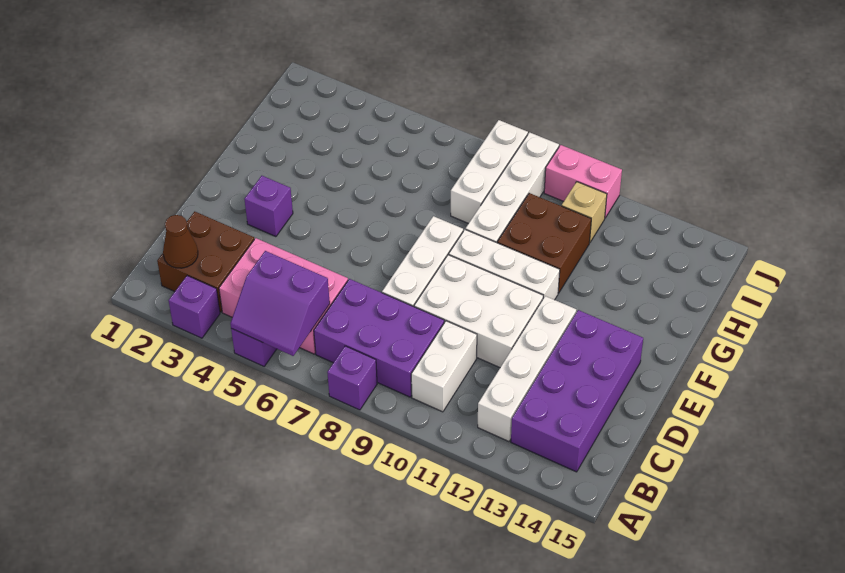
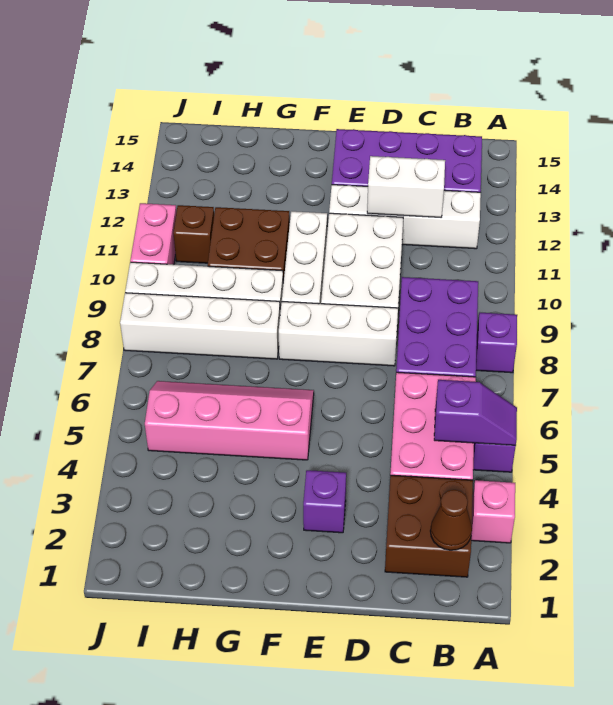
purple brick A3 level 1 -> pink brick A3 level 1
purple slope A5:B6 level 2 top B -> purple slope A5:B5 level 2 top B
white brick B10:C10 level 1 -> white brick C12:D12 level 2
none -> pink slope F5:I6 level 1 top 5
white brick H8:J8 level 1 -> white brick G8:J8 level 1
tan brick I11 level 1 -> brown brick I11 level 1

